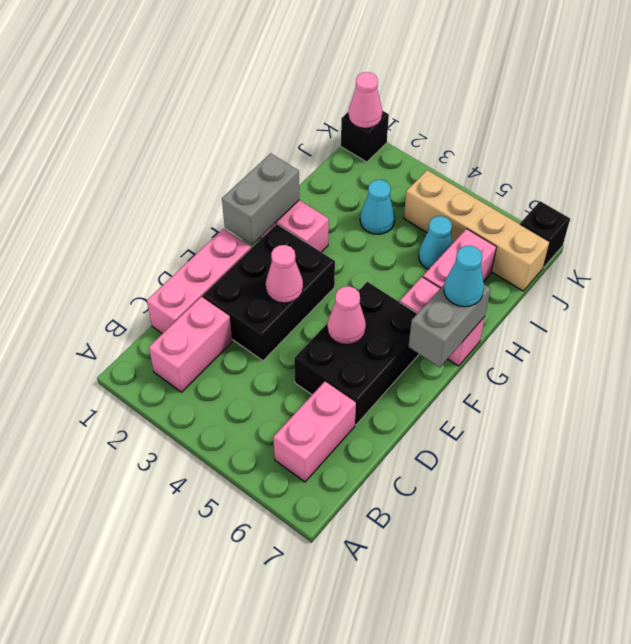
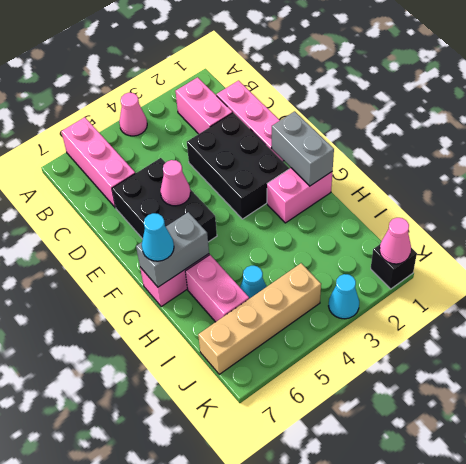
pink brick B6:C6 level 1 -> pink brick A6:C6 level 1
pink cone E3 level 2 -> pink cone A4 level 1
grey brick F7:G7 level 2 -> grey brick G6:G7 level 2
cyan cone I3 level 1 -> cyan cone K3 level 1
black brick K7 level 1 -> none

